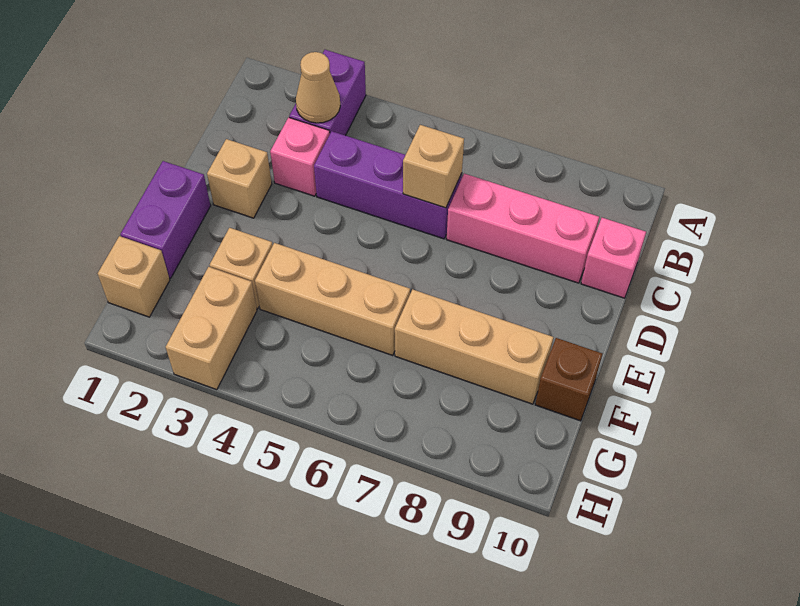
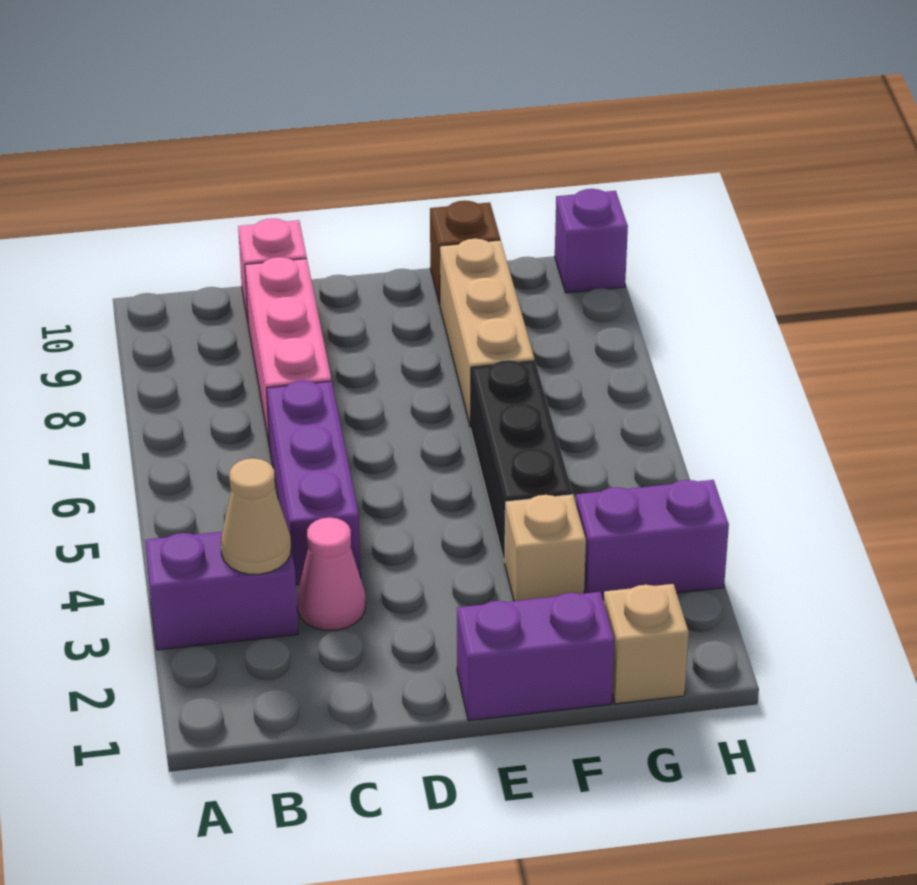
pink brick C3 level 1 -> pink cone C3 level 1
tan brick C6 level 2 -> none
tan brick D2 level 1 -> none
tan brick F4:F6 level 1 -> black brick F4:F6 level 1
tan brick G3:H3 level 1 -> purple brick G3:H3 level 1
none -> purple brick H10 level 1

